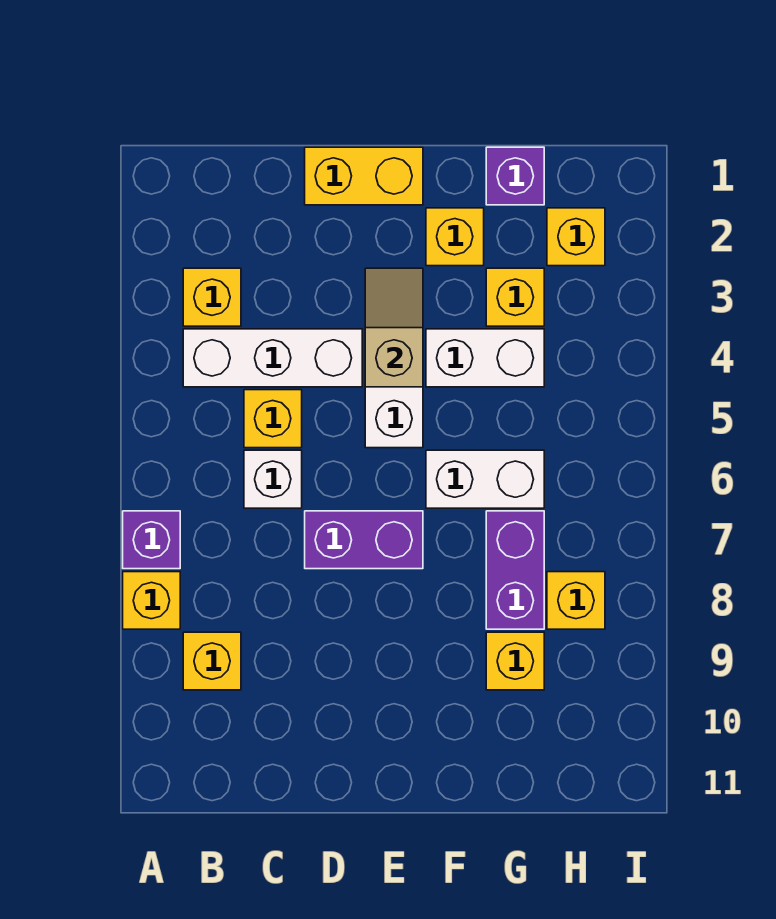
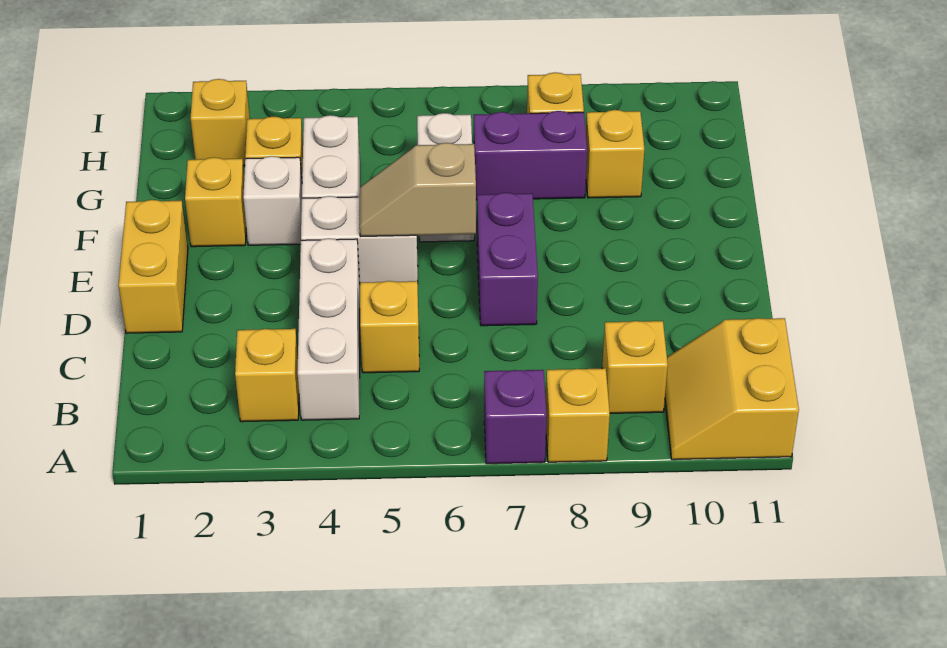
none -> yellow slope A10:B11 level 1 top 11
white brick C6 level 1 -> white brick F3 level 1
tan slope E3:E4 level 2 top 4 -> tan slope E5:E6 level 2 top 6
purple brick G1 level 1 -> none

